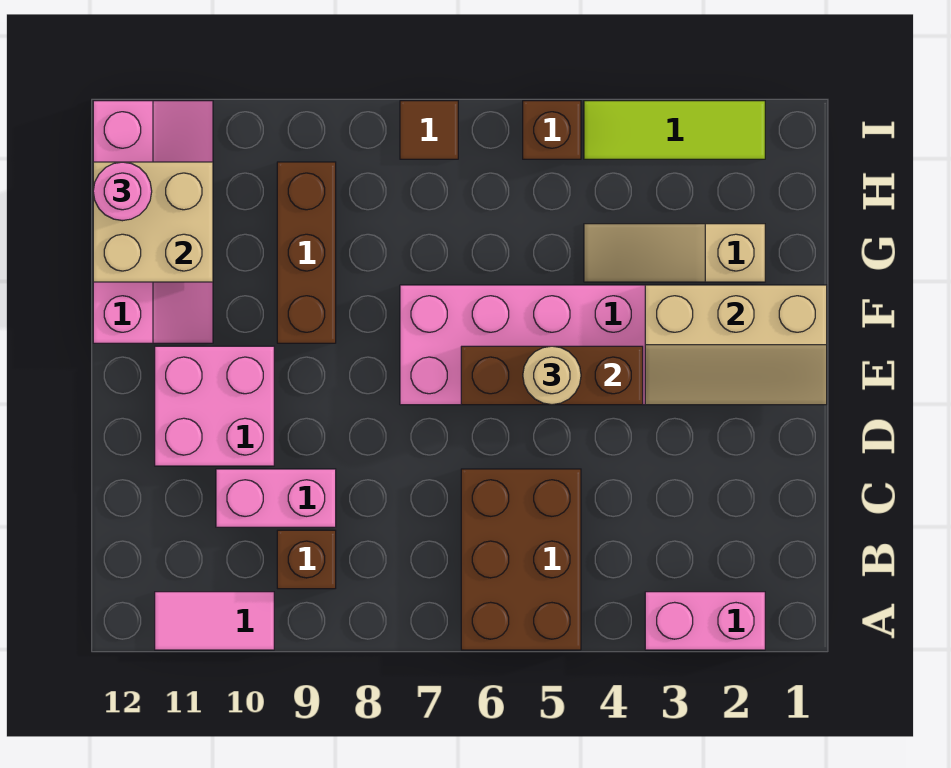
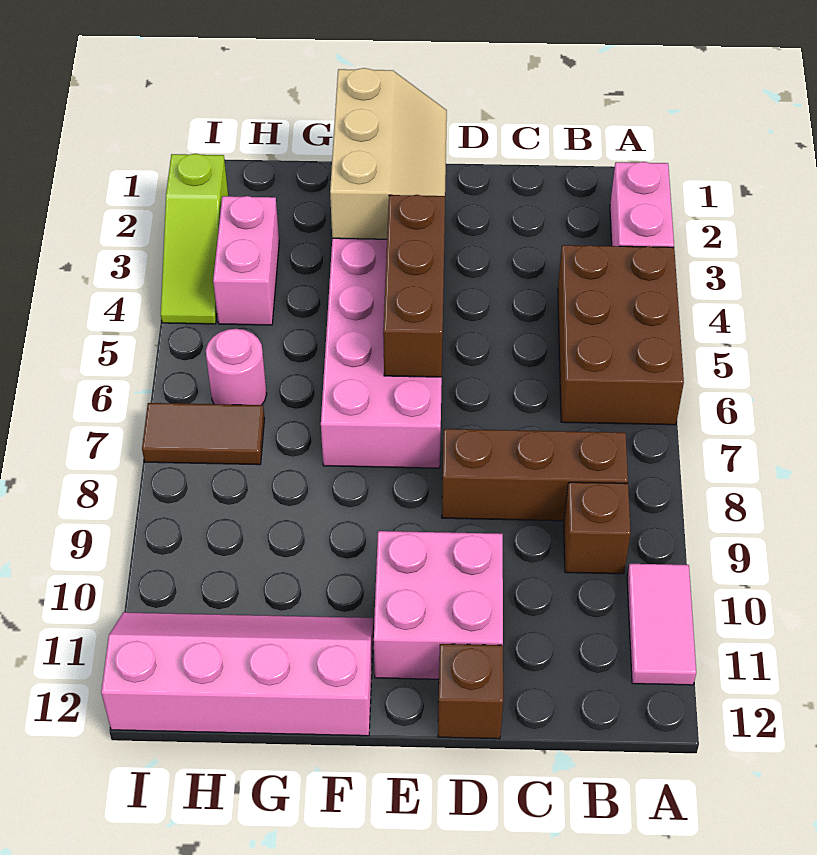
brown brick A5:C6 level 1 -> brown brick A4:B6 level 1
pink brick C9:C10 level 1 -> pink brick H3:H4 level 1
tan round brick E5 level 3 -> none
brown brick F9:H9 level 1 -> brown brick B8:D8 level 1
tan slope G2:G4 level 1 top 2 -> none
tan brick G11:H12 level 2 -> none
pink round brick H12 level 3 -> pink round brick H6 level 1
lime tile I2:I4 level 1 -> lime slope I2:I4 level 1 top 2
brown brick I5 level 1 -> brown brick D12 level 1
brown tile I7 level 1 -> brown tile H7:I7 level 1

